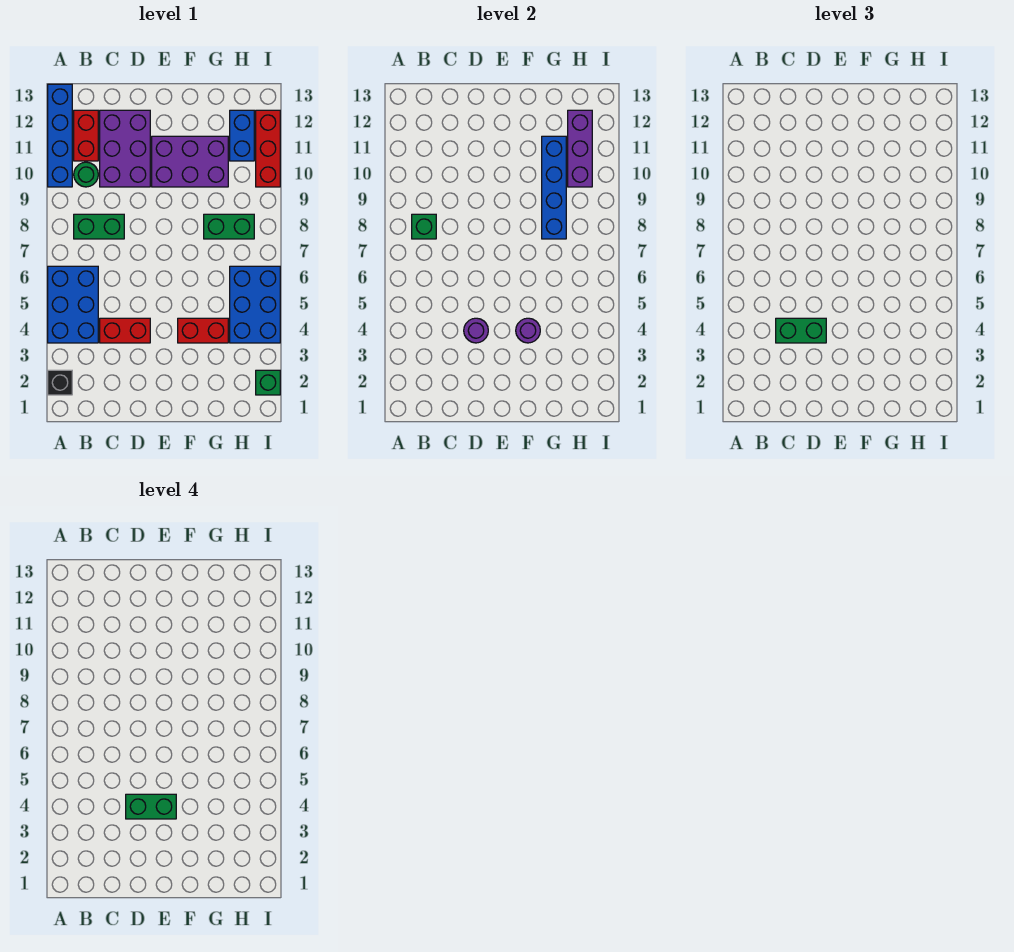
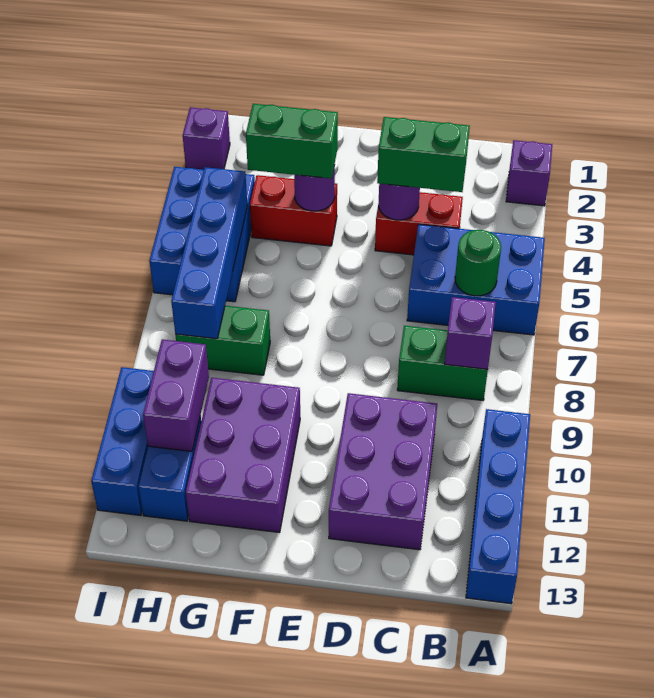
black brick A2 level 1 -> purple brick A2 level 1
blue brick A4:B6 level 1 -> blue brick A5:C6 level 1
green brick B8 level 2 -> purple brick B8 level 2
green round brick B10 level 1 -> green round brick B6 level 2
red brick B11:B12 level 1 -> none
green brick D4:E4 level 4 -> green brick F4:G4 level 3
purple brick E10:G11 level 1 -> purple brick F10:G12 level 1
blue brick G8:G11 level 2 -> blue brick H5:H8 level 2
purple brick H10:H12 level 2 -> purple brick H10:H11 level 2
green brick I2 level 1 -> purple brick I2 level 1
red brick I10:I12 level 1 -> blue brick I10:I12 level 1

